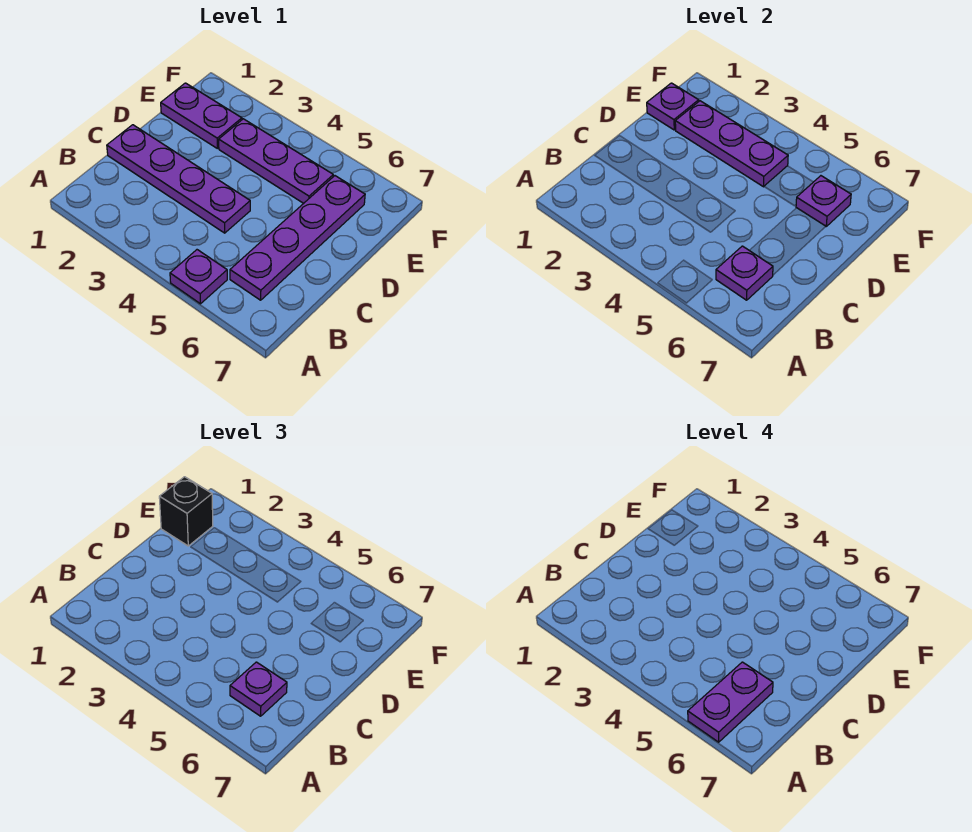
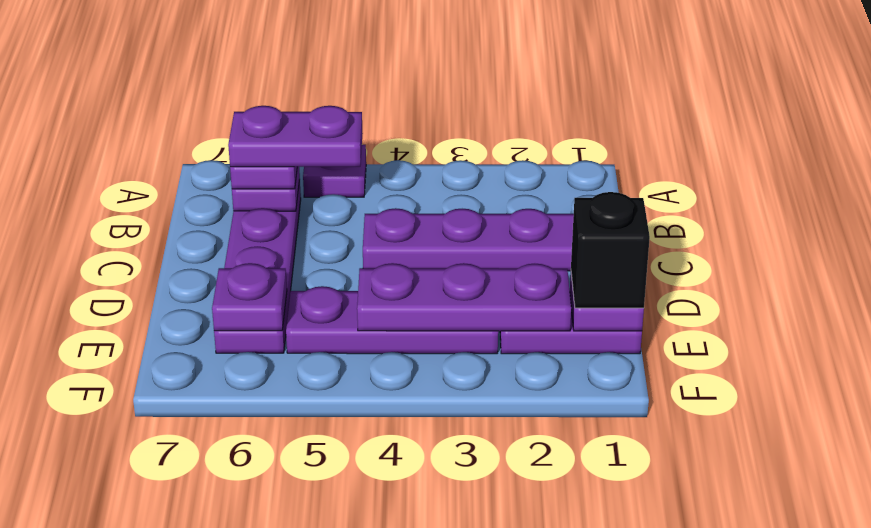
purple plate A6:B6 level 4 -> purple plate B5:B6 level 4

